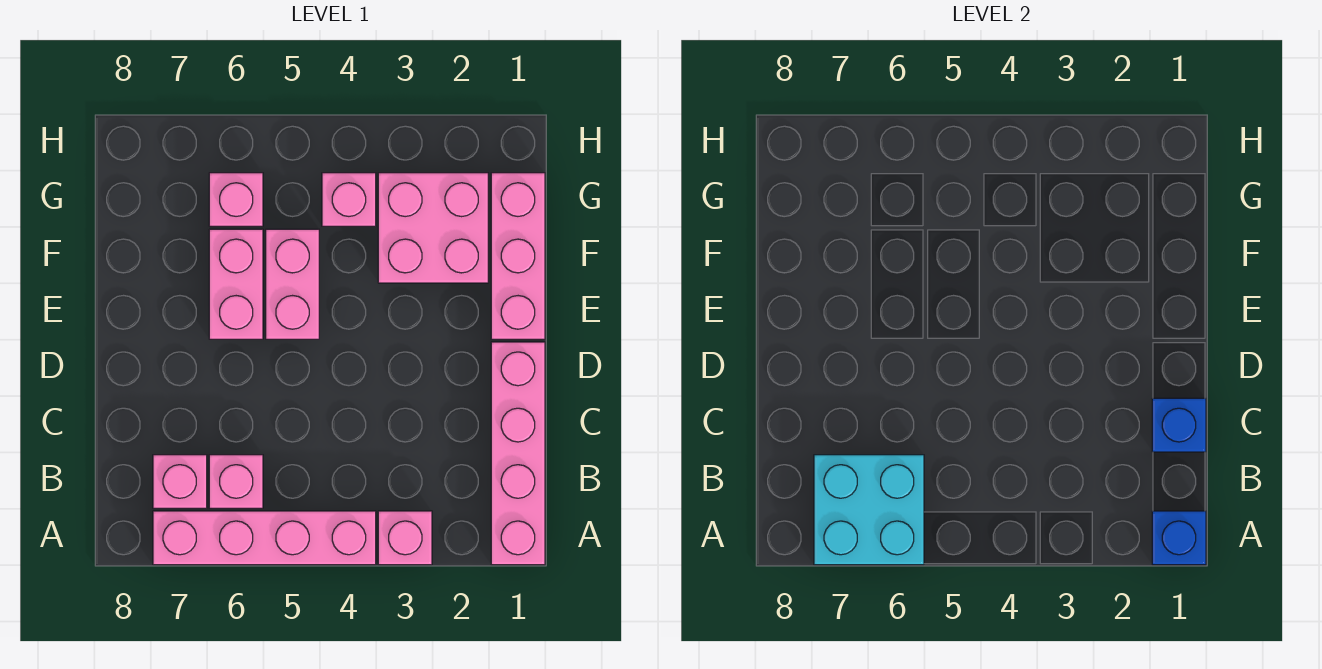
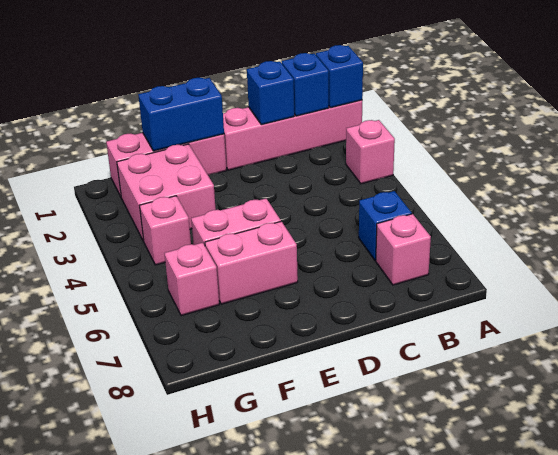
pink brick A4:A7 level 1 -> none
cyan brick A6:B7 level 2 -> none
none -> blue brick B1 level 2
pink brick B6 level 1 -> blue brick B6 level 1
none -> blue brick E1:F1 level 2

